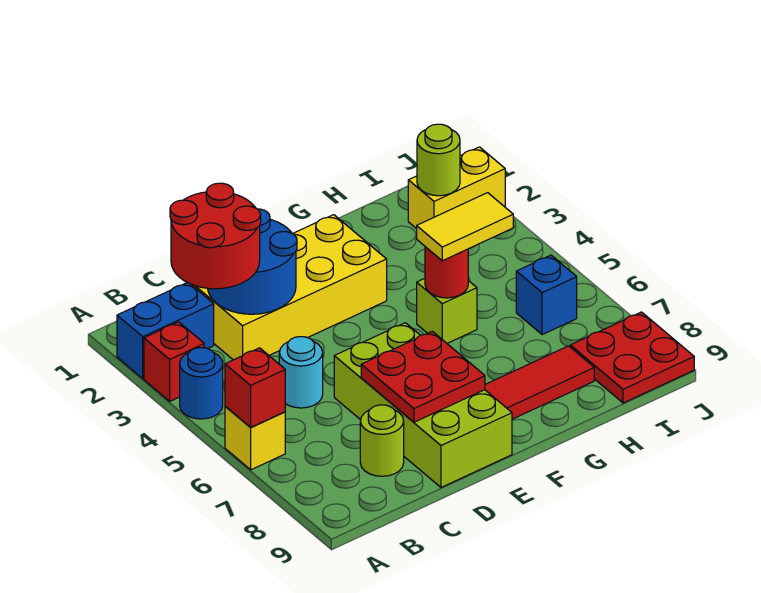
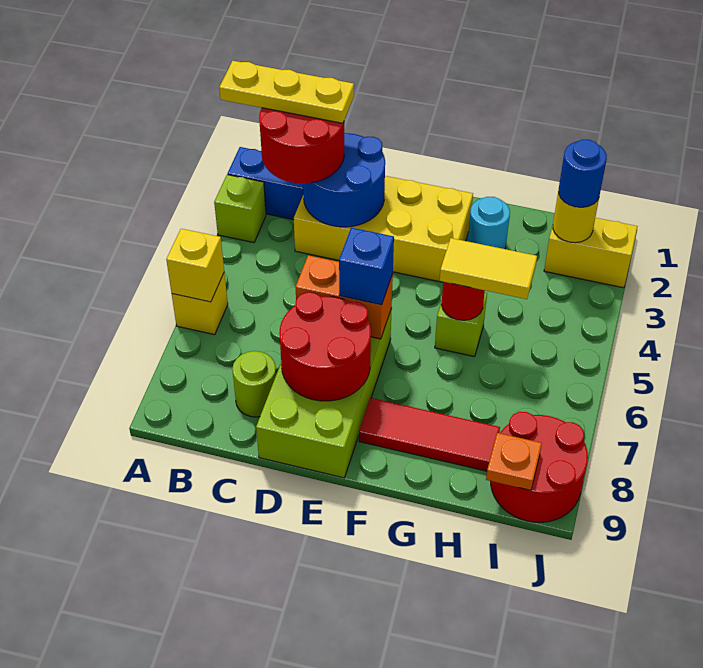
none -> yellow plate A2:C2 level 4
red brick A3 level 1 -> lime brick A3 level 1
blue round brick A4 level 1 -> blue round brick I2 level 3
red brick A6 level 2 -> yellow brick A6 level 2
cyan round brick C5 level 1 -> cyan round brick G2 level 1
none -> orange brick D6:E6 level 2
red plate D7:E8 level 2 -> red round brick D7:E8 level 2
lime round brick I2 level 2 -> yellow round brick I2 level 2
blue brick I6 level 1 -> blue brick E6 level 3
red plate I8:J9 level 1 -> red round brick I8:J9 level 1
none -> orange plate I9 level 2

